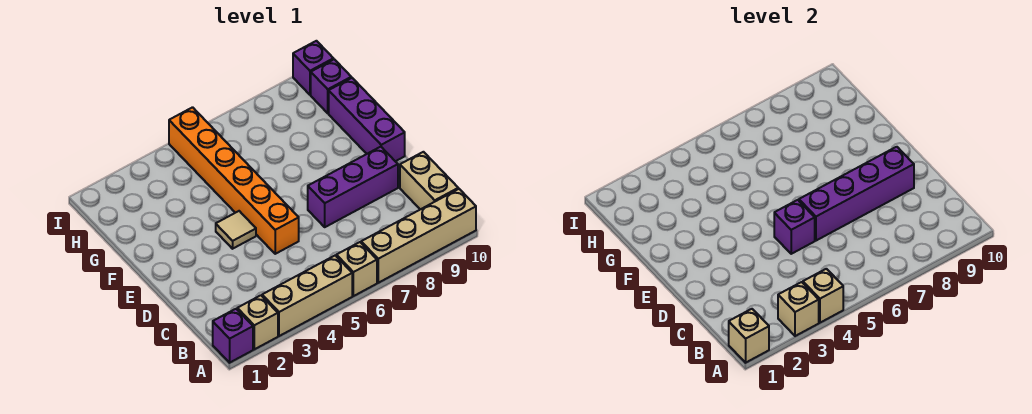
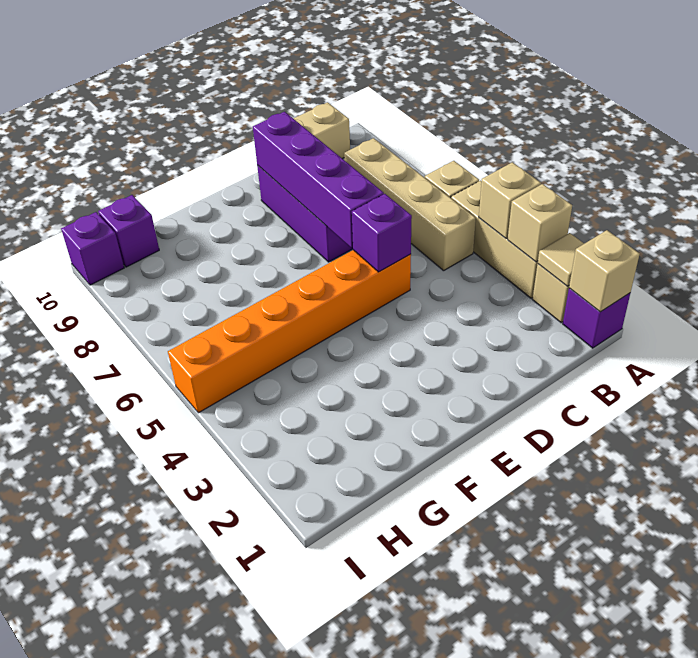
tan brick A7:A10 level 1 -> tan brick B5:B8 level 1
tan tile E4 level 1 -> tan tile A2 level 2
purple brick E10:G10 level 1 -> none

